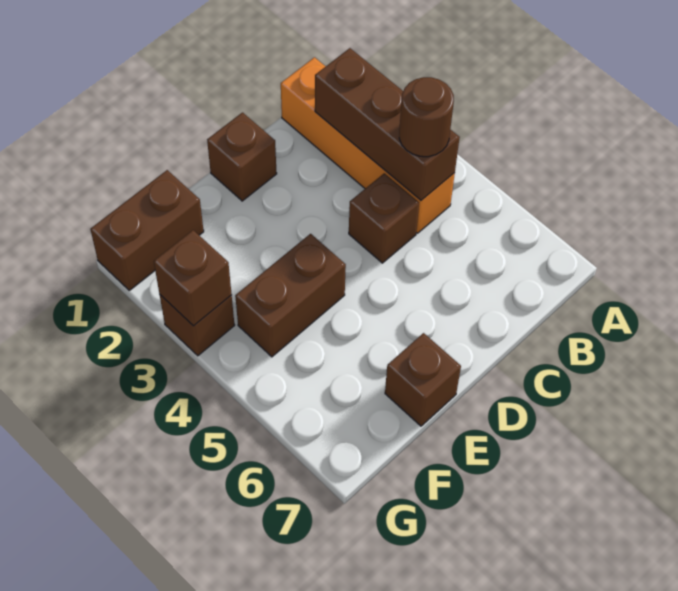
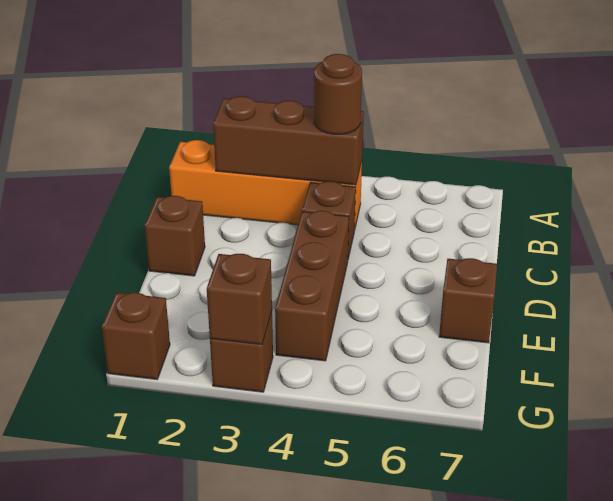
brown brick E4:F4 level 1 -> brown brick D4:F4 level 1
brown brick F1:G1 level 1 -> brown brick G1 level 1

